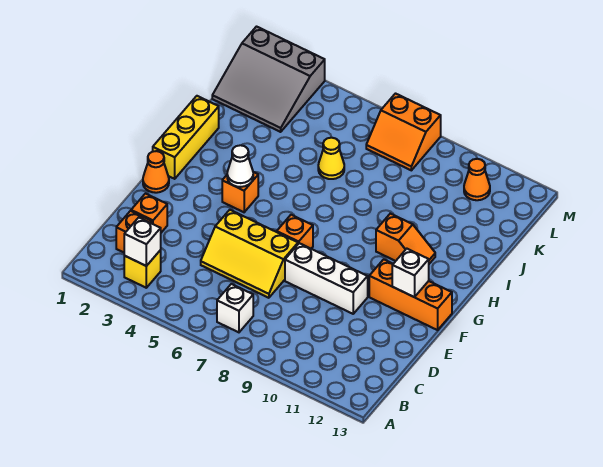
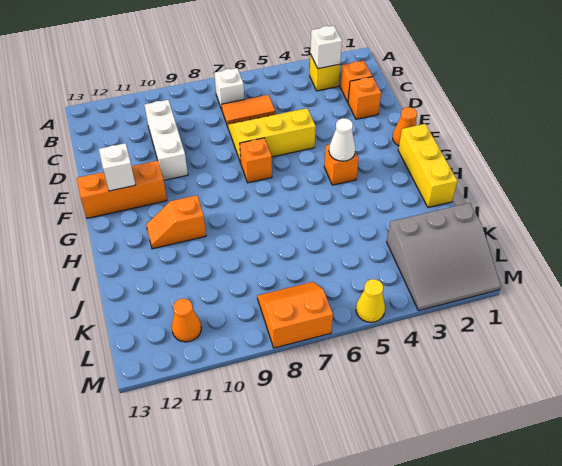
none -> orange tile C6:C7 level 1
white brick E8:E10 level 1 -> white brick C10:E10 level 1
yellow cone J6 level 1 -> yellow cone M5 level 1
grey slope K1:M3 level 1 top M -> grey slope K1:M3 level 1 top K

